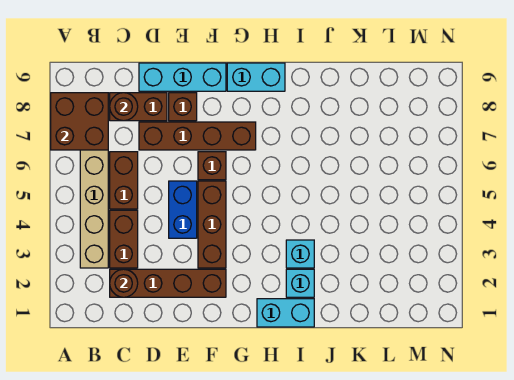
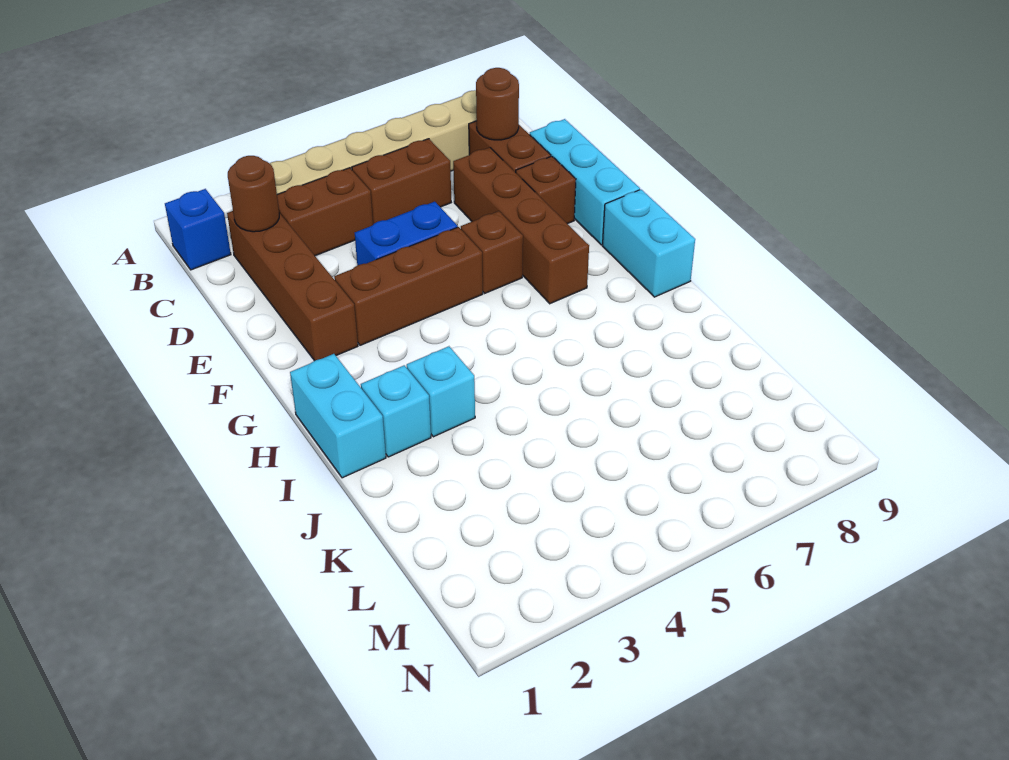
brown brick A7:B8 level 2 -> none
none -> blue brick B1 level 1

